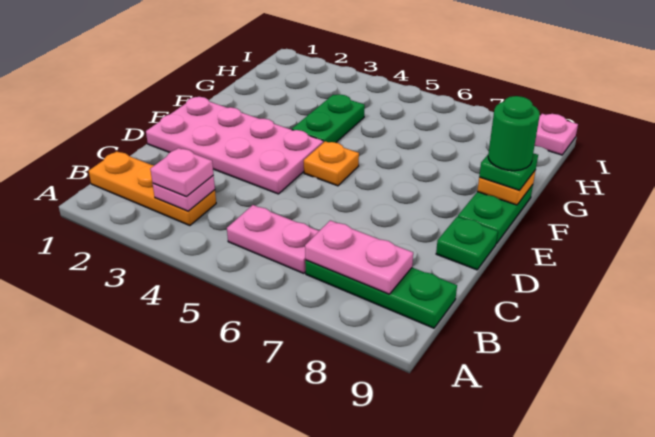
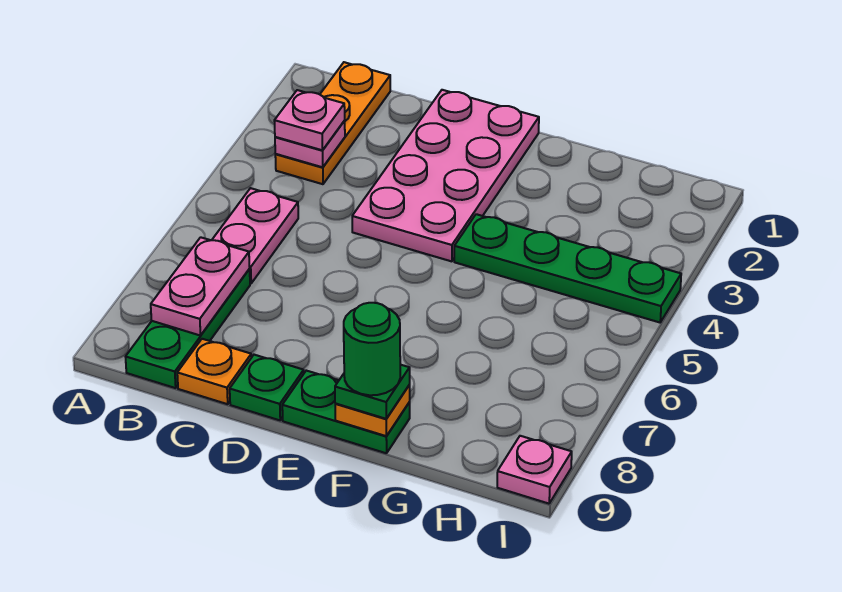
orange plate E5 level 1 -> orange plate C9 level 1
green plate F4:G4 level 1 -> green plate F4:I4 level 1

